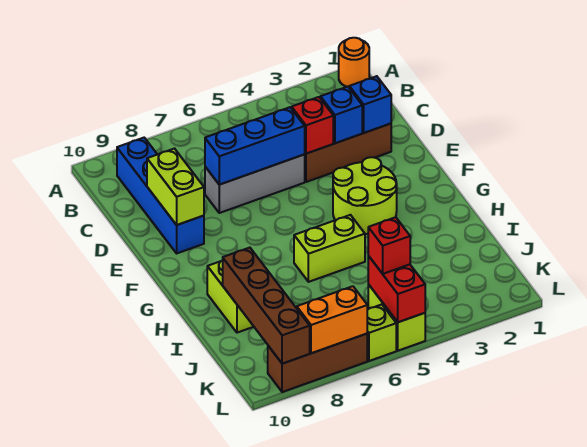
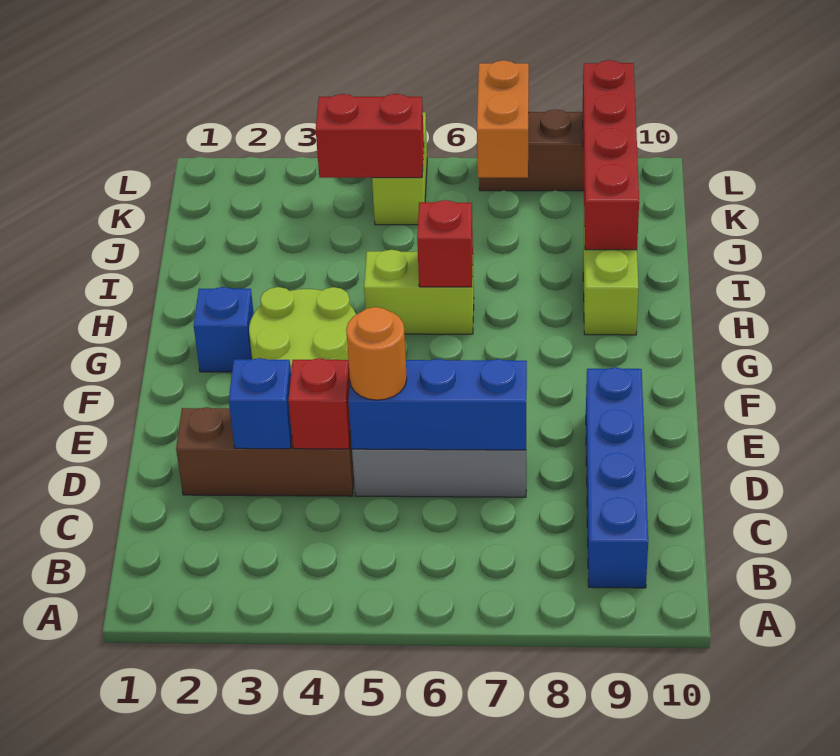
orange round brick A1 level 1 -> orange round brick D5 level 3
blue brick D2 level 2 -> blue brick G2 level 1
lime brick D9:E9 level 2 -> none
brown brick I9:L9 level 2 -> red brick I9:L9 level 2
red brick K5:L5 level 2 -> red brick K4:K5 level 2
red brick K5 level 3 -> red brick H6 level 2
lime brick L6 level 1 -> none
orange brick L7:L8 level 2 -> orange brick K7:L7 level 2

